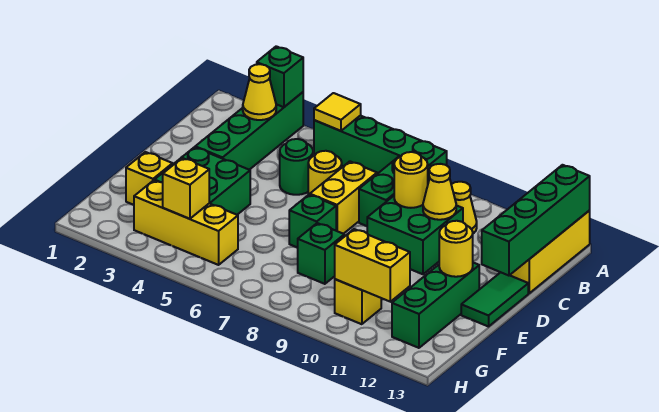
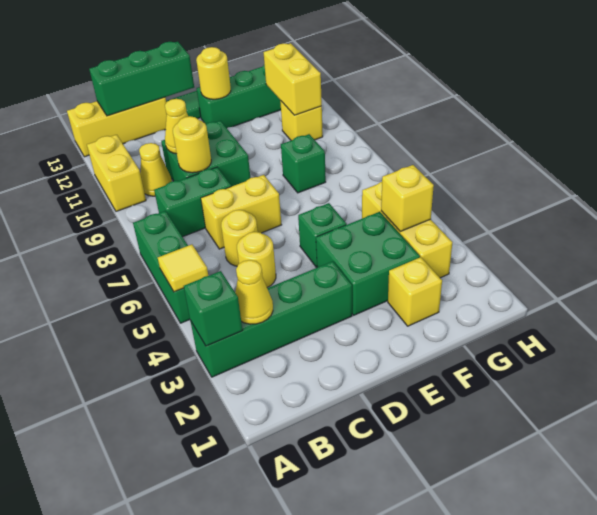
green brick A5:A8 level 1 -> green brick A5:A7 level 1
none -> yellow brick A10:A11 level 1
green brick A13:D13 level 2 -> green brick B13:D13 level 2
green round brick C5 level 1 -> yellow round brick C5 level 1
green brick E7 level 1 -> green brick E5 level 1

